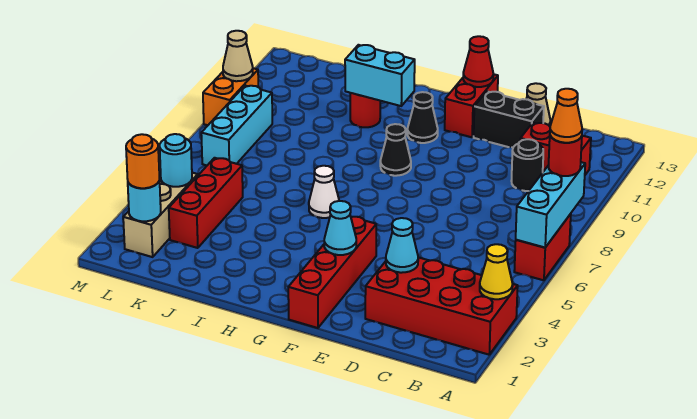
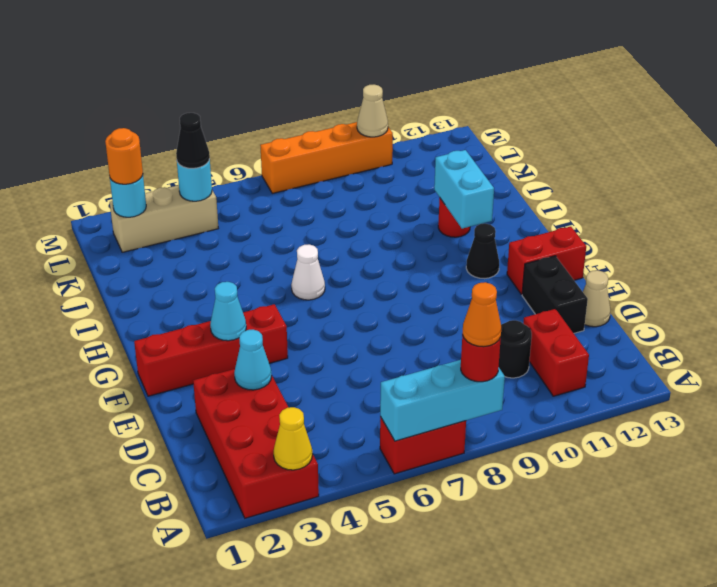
red cone F13 level 2 -> none
black cone G9 level 1 -> black cone L4 level 3
red brick K3:K5 level 1 -> none
cyan brick L7:L9 level 1 -> none
orange brick M9:M10 level 1 -> orange brick M7:M10 level 1

